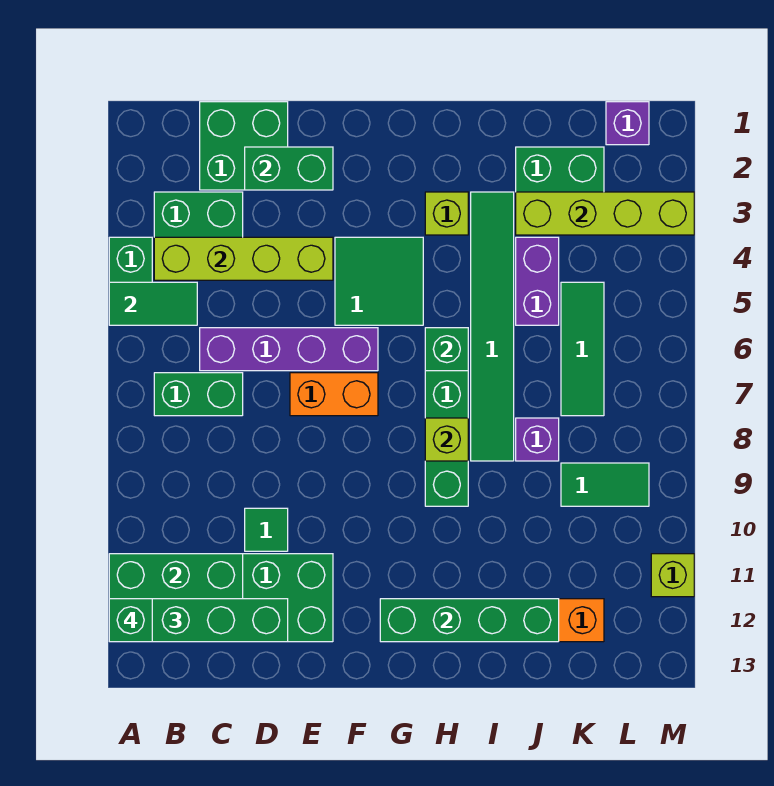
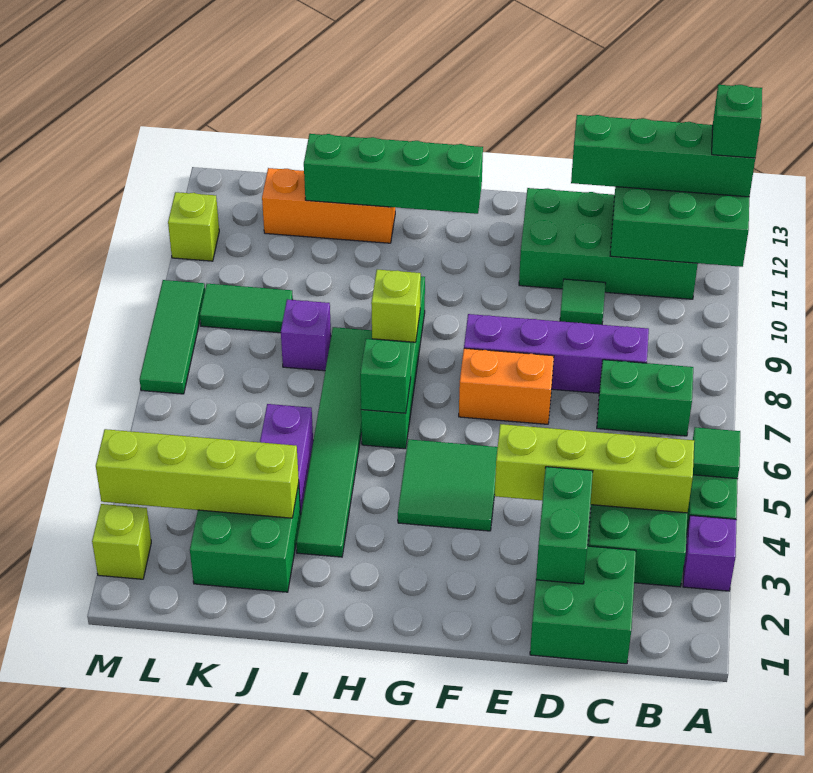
green tile A5:B5 level 2 -> green tile A5 level 2
purple brick C6:F6 level 1 -> purple brick C8:F8 level 1
green brick D2:E2 level 2 -> green brick D2:D3 level 2
lime brick H3 level 1 -> lime brick M2 level 1
green tile K5:K7 level 1 -> green tile M7:M9 level 1
purple brick L1 level 1 -> purple brick A3 level 1

